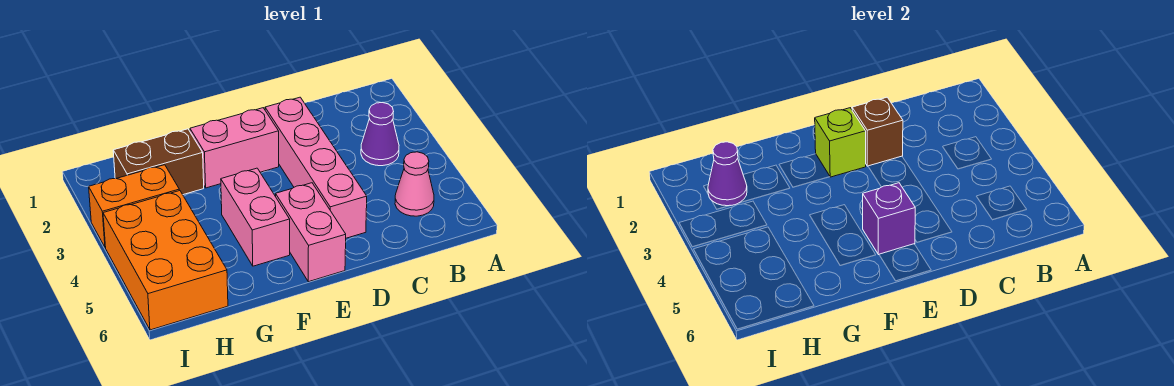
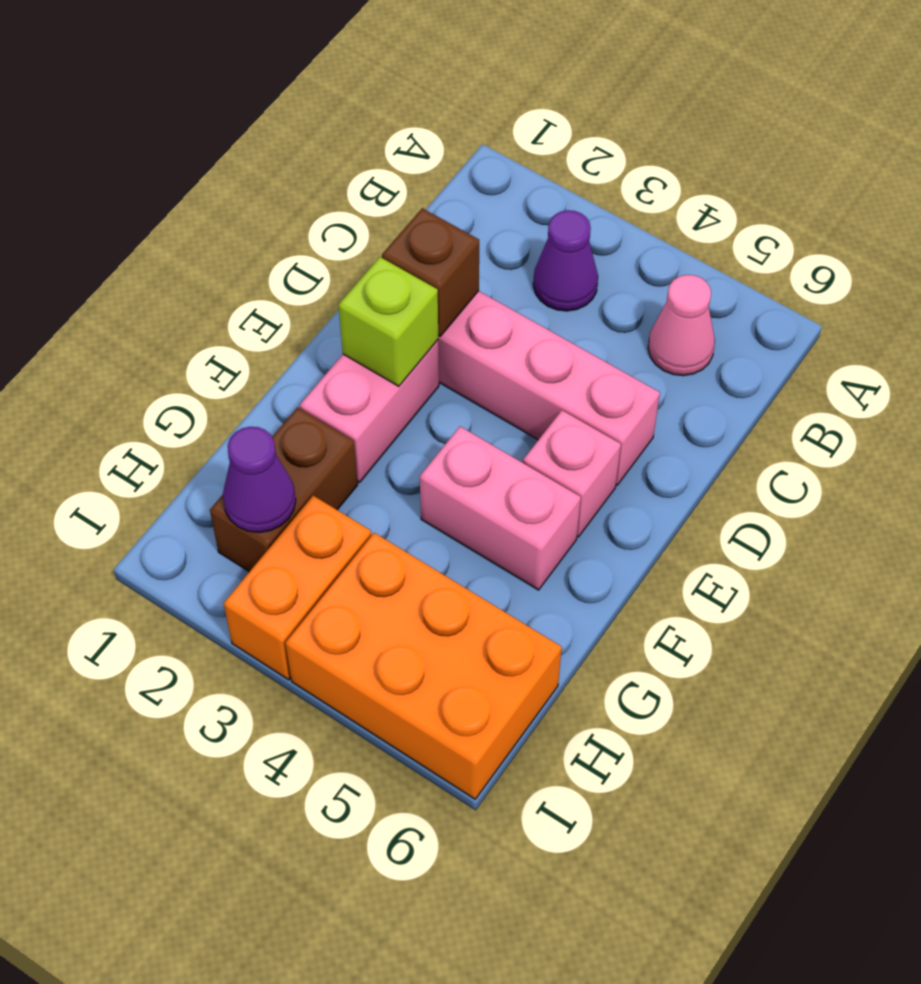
pink brick E5:E6 level 1 -> pink brick E5 level 1
purple brick E5 level 2 -> none

